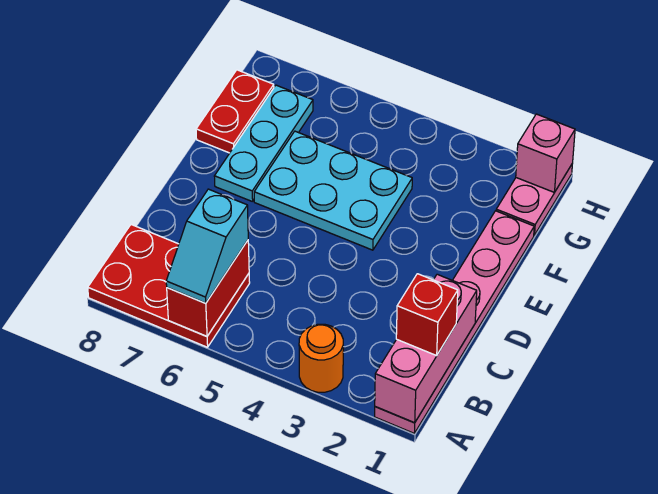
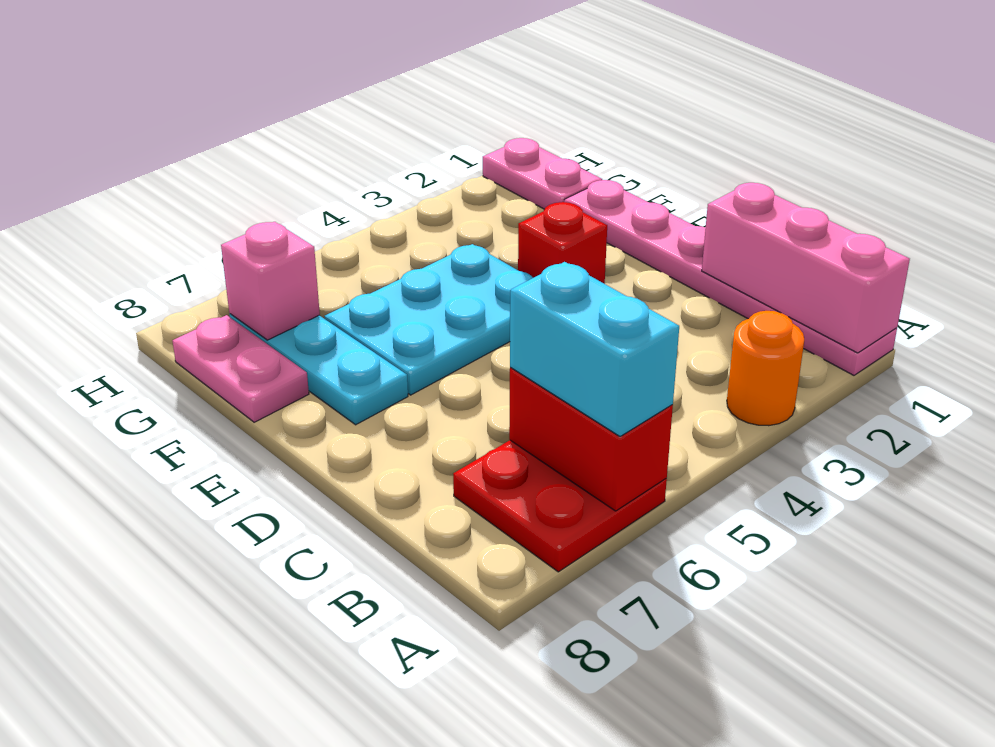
red plate A6:B8 level 1 -> red plate A6:B7 level 1
cyan slope A6:B6 level 3 top B -> cyan brick A6:B6 level 3
red brick B1 level 3 -> red brick E3 level 1
red plate F8:G8 level 1 -> pink plate F8:G8 level 1
pink brick H1 level 2 -> pink brick G7 level 2

